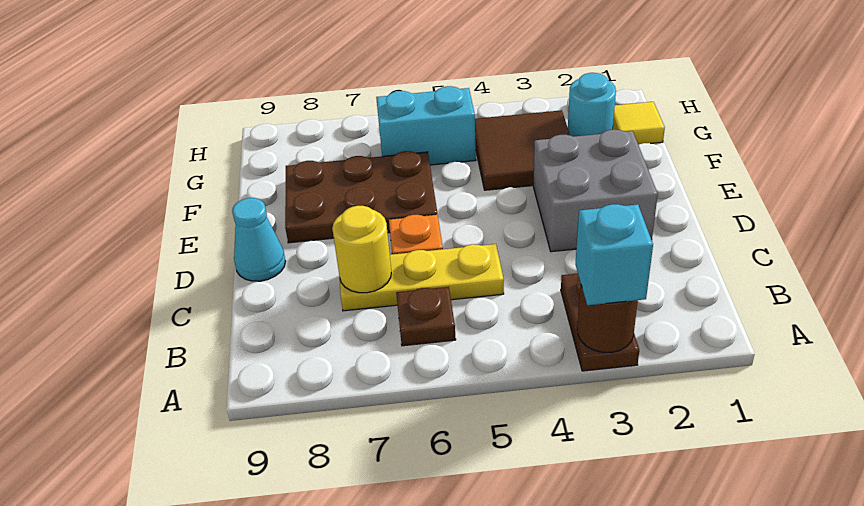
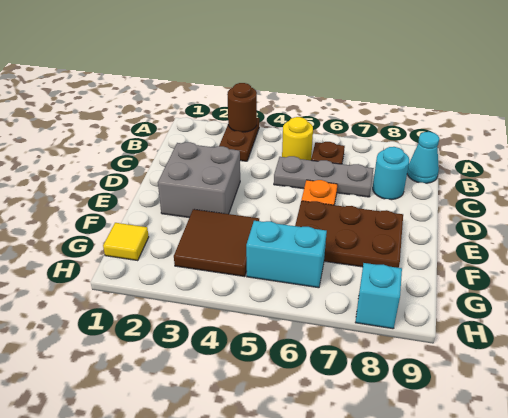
cyan brick A3 level 3 -> cyan brick H8 level 1
yellow plate C5:C7 level 1 -> grey plate C5:C7 level 1
yellow round brick C7 level 2 -> yellow round brick B5 level 1
cyan cone D9 level 1 -> cyan cone B9 level 1
cyan round brick G2 level 1 -> cyan round brick C8 level 1

